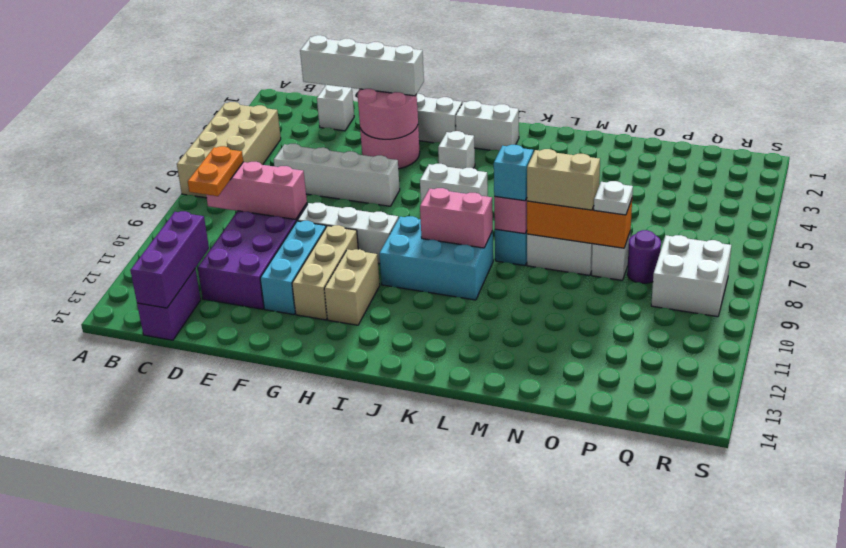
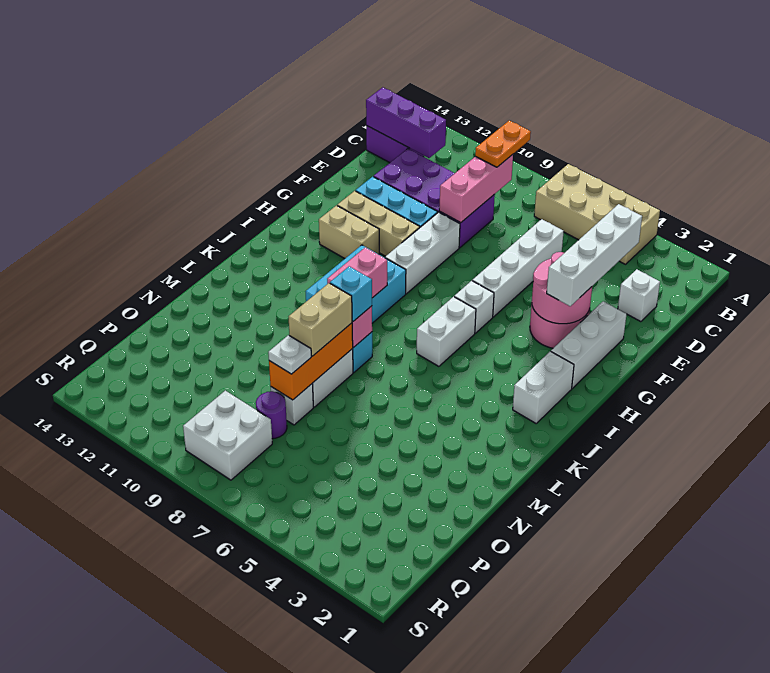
orange plate C9:C10 level 3 -> orange plate B9:C9 level 3
white brick I4 level 1 -> white brick H6 level 1

